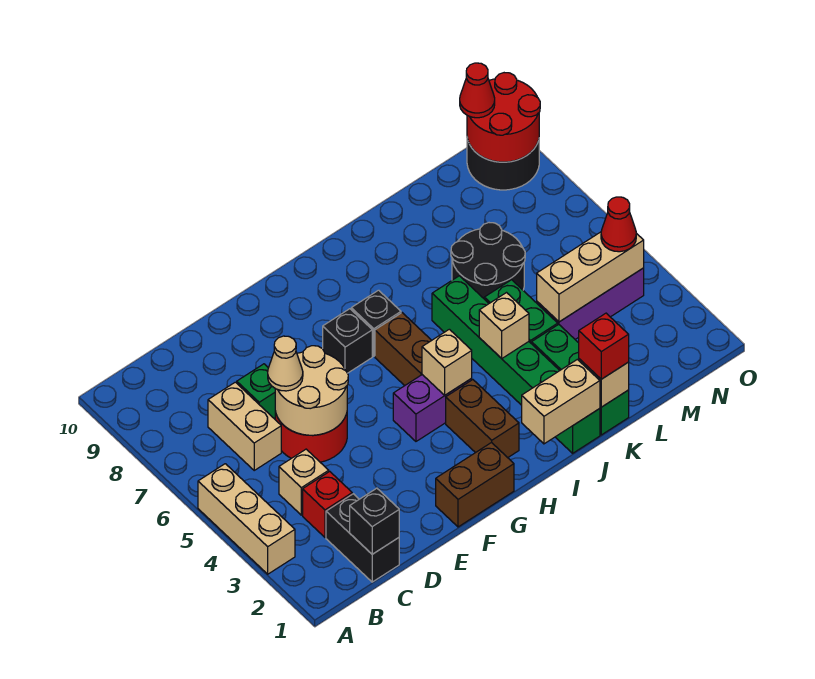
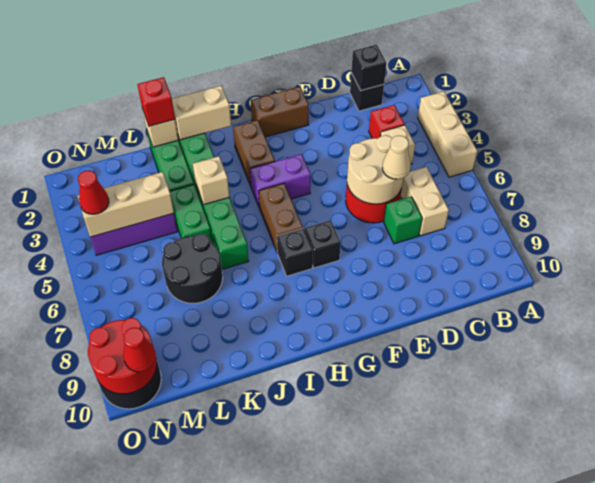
black brick C1:C2 level 1 -> black brick C1 level 1
tan brick H4 level 2 -> none

